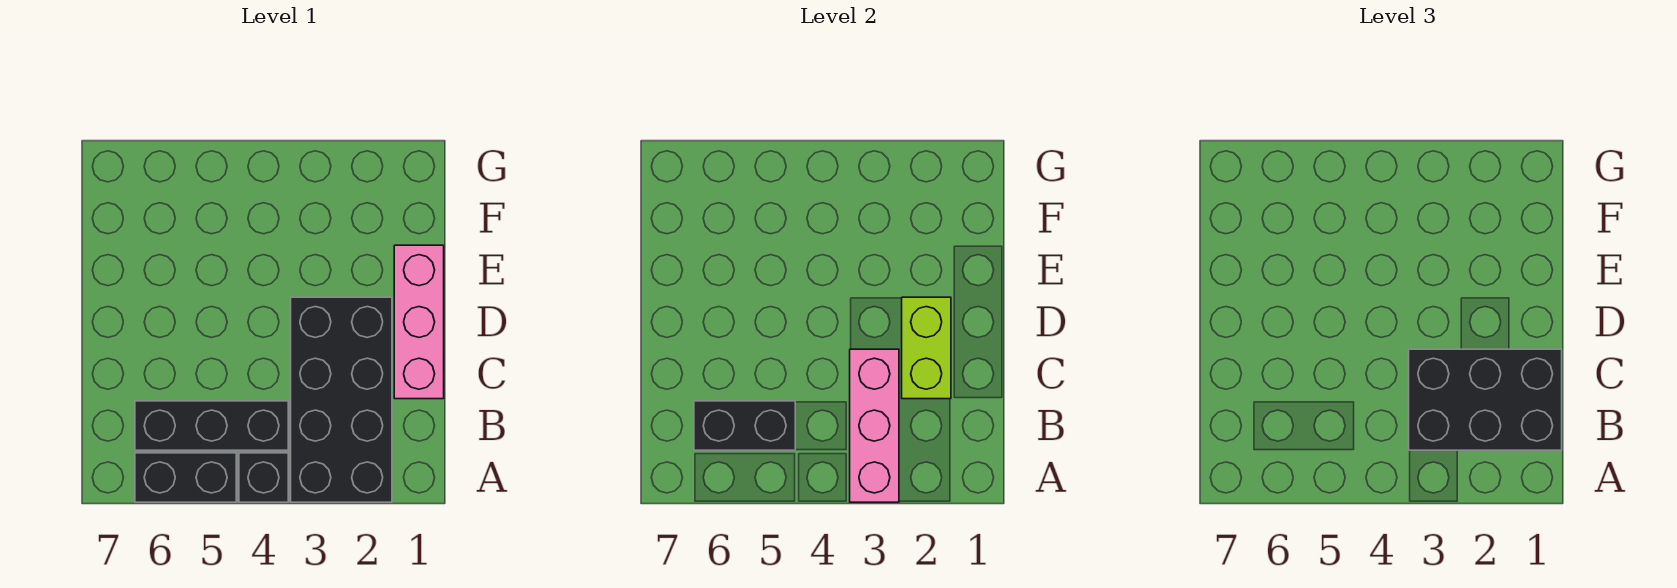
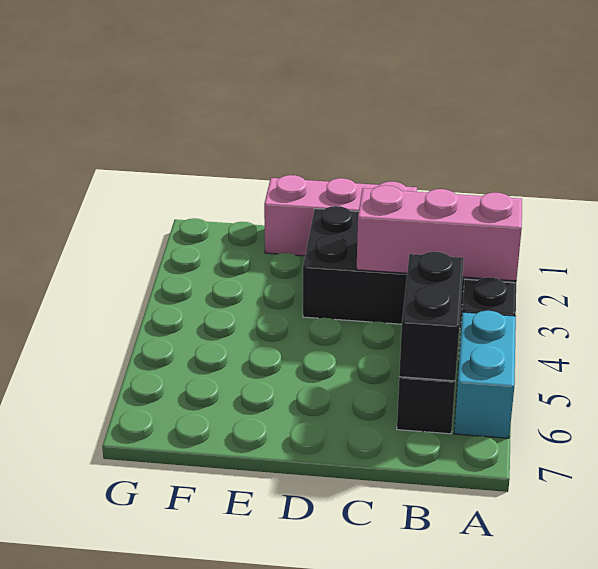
black brick A5:A6 level 1 -> cyan brick A5:A6 level 1
black brick B1:C3 level 3 -> none
lime brick C2:D2 level 2 -> none

